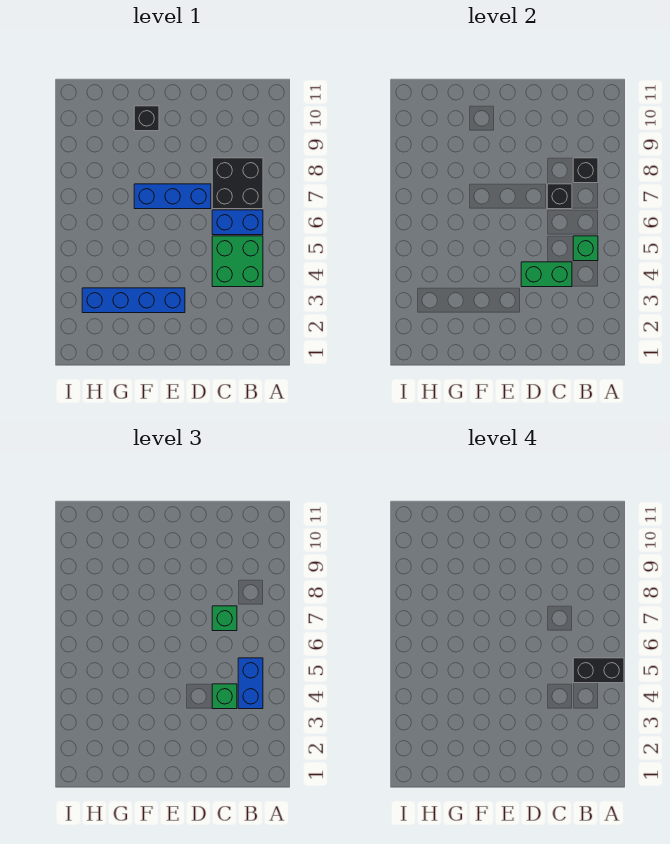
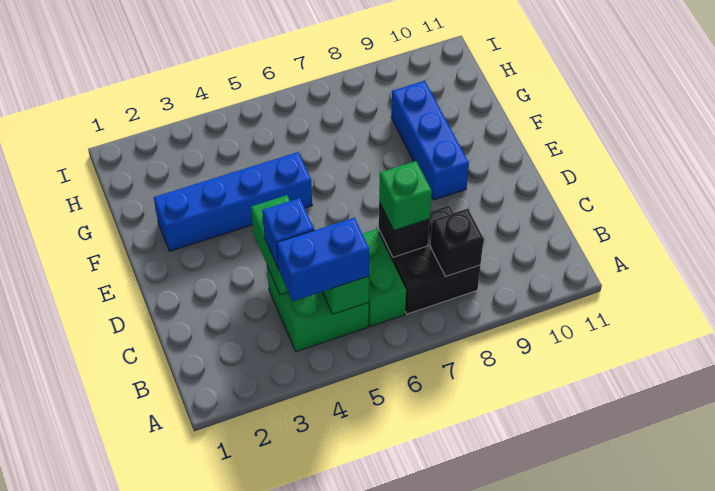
black brick A5:B5 level 4 -> none
blue brick B6:C6 level 1 -> green brick B6:C6 level 1
green brick C4 level 3 -> blue brick C4 level 3
blue brick D7:F7 level 1 -> blue brick E9:G9 level 1
blue brick E3:H3 level 1 -> blue brick F2:F5 level 1
black brick F10 level 1 -> none

